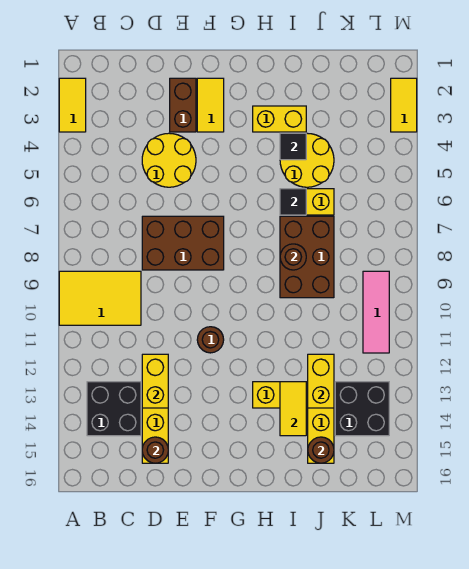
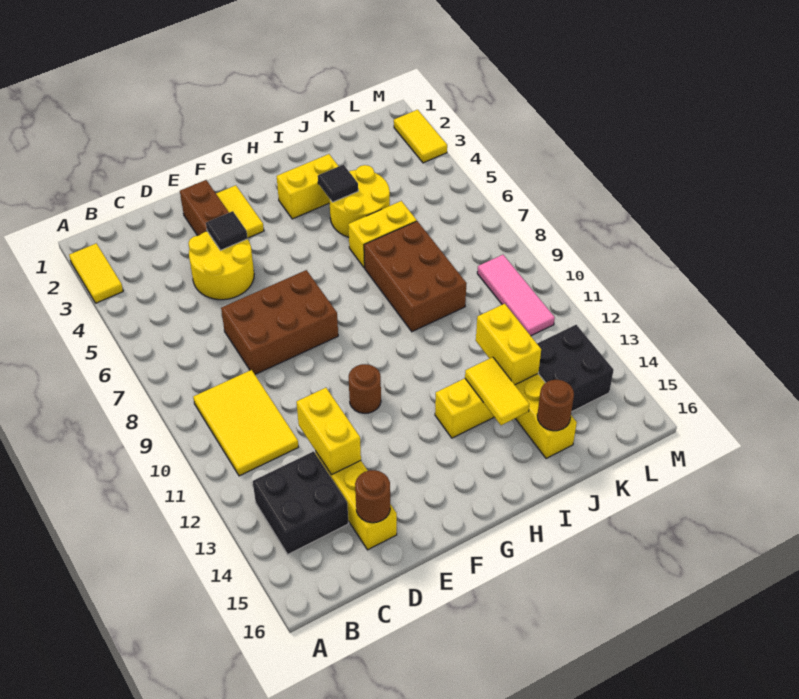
yellow tile A9:C10 level 1 -> yellow tile B9:C11 level 1
black tile I6 level 2 -> black tile E4 level 2
brown round brick I8 level 2 -> none

